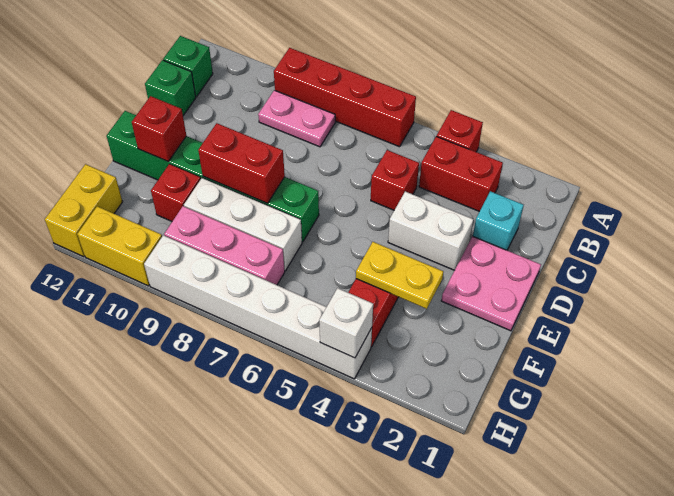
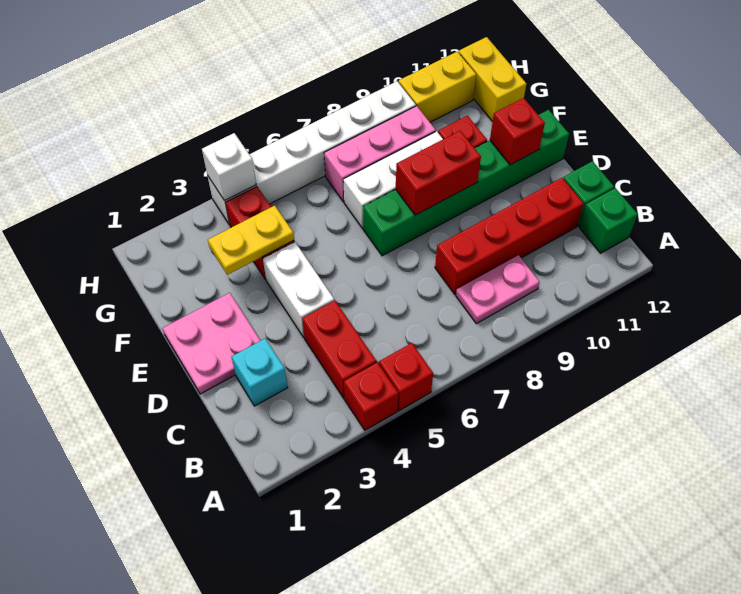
red brick A6:A9 level 1 -> red brick C8:C11 level 1
red brick B3:B4 level 1 -> red brick B4:C4 level 1
red brick C5 level 1 -> red brick A5 level 1
white brick D3:D4 level 1 -> white brick D4:E4 level 1

